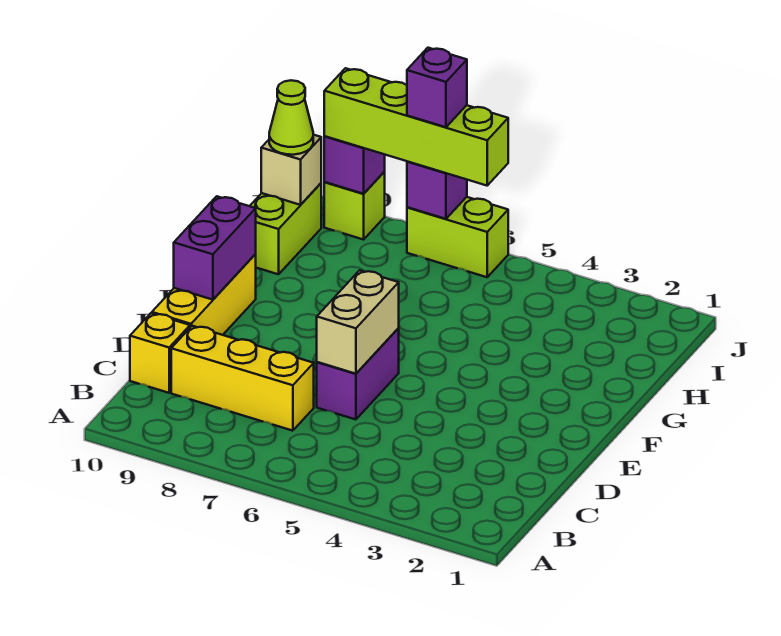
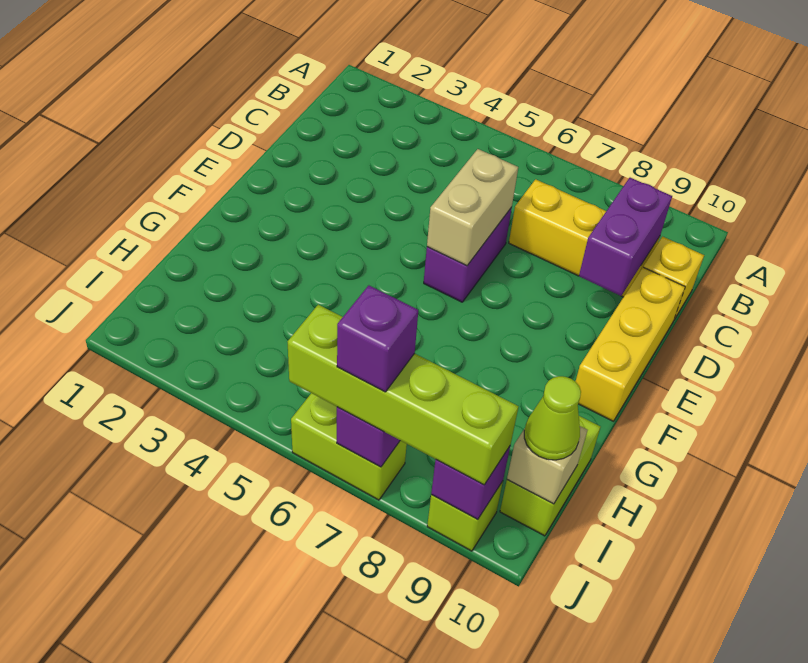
purple brick E10:F10 level 2 -> purple brick C9:D9 level 2

